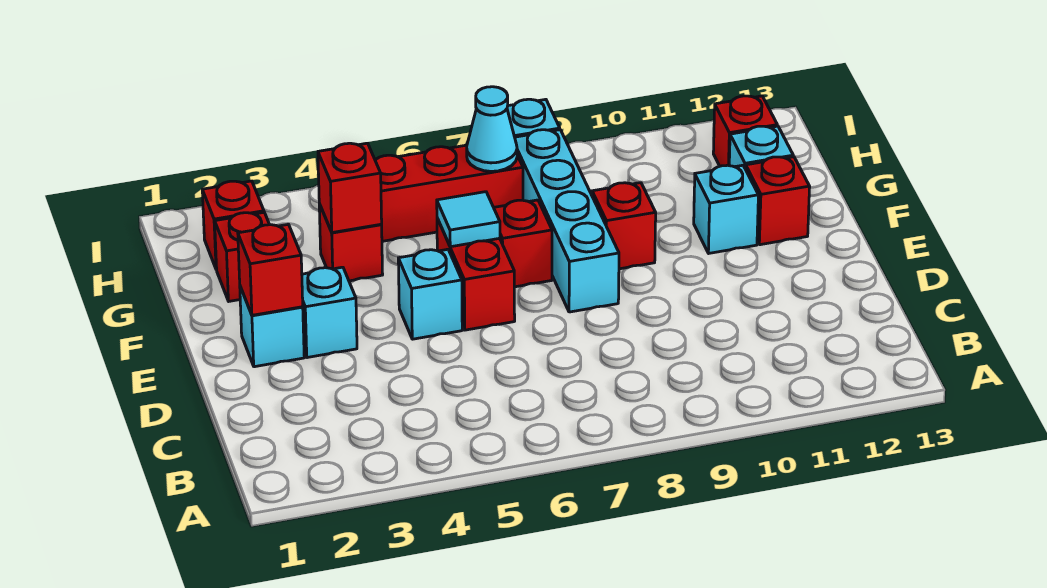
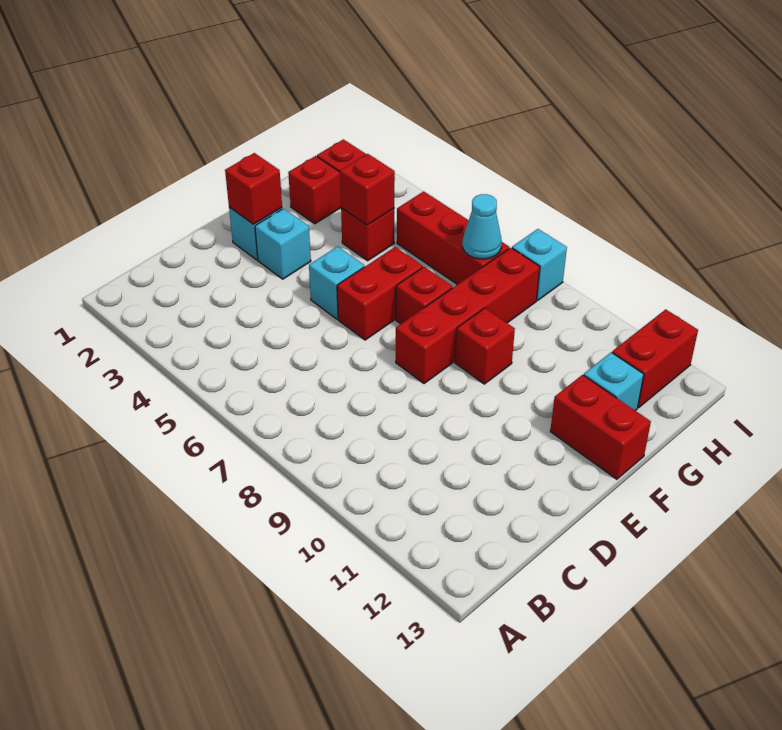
cyan brick E8:H8 level 1 -> red brick E8:H8 level 1
cyan tile F6 level 2 -> none
cyan brick F11 level 1 -> none
red brick F12 level 1 -> red brick F12:F13 level 1
red brick H12 level 1 -> red brick H12:I12 level 1

